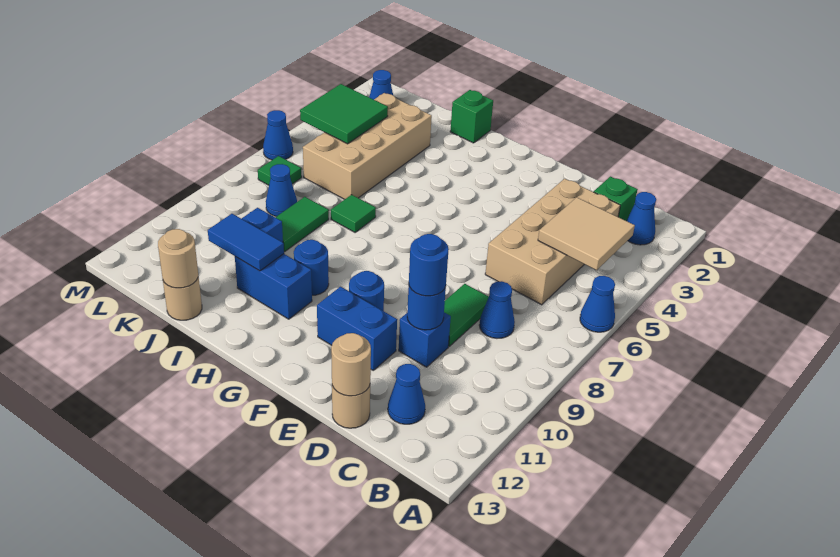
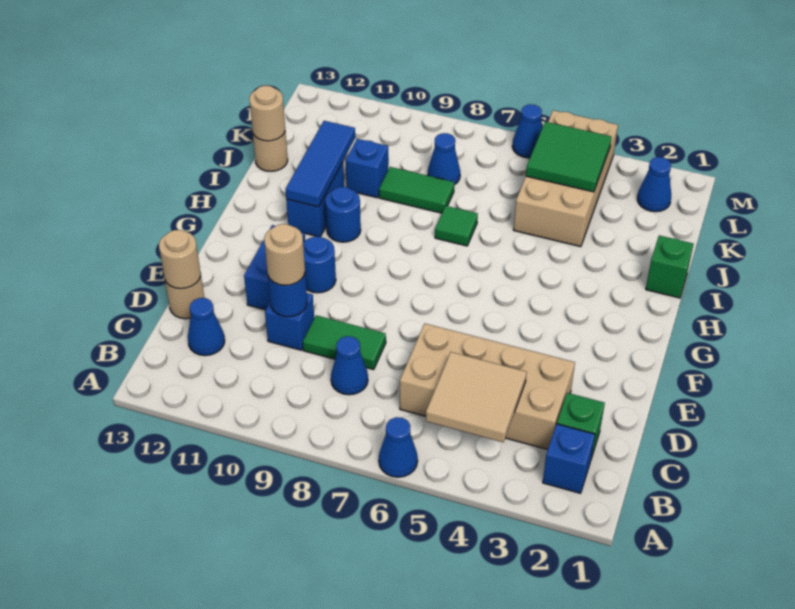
blue cone B2 level 1 -> blue brick B2 level 1
blue round brick D10 level 3 -> tan round brick D10 level 3
blue tile I11:J11 level 2 -> blue tile H11:J11 level 2
tan brick J3:K6 level 1 -> tan brick J4:M5 level 1
green tile L7 level 1 -> none

